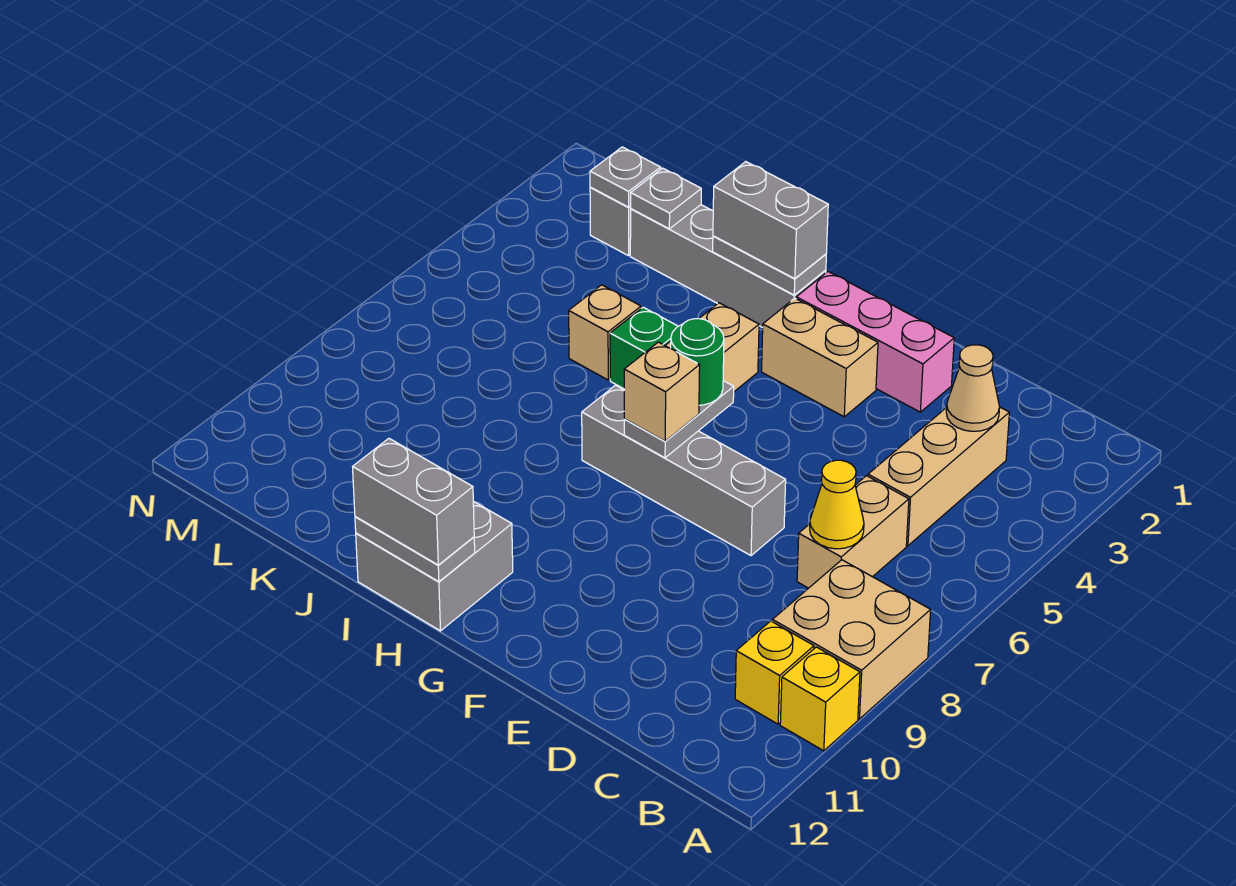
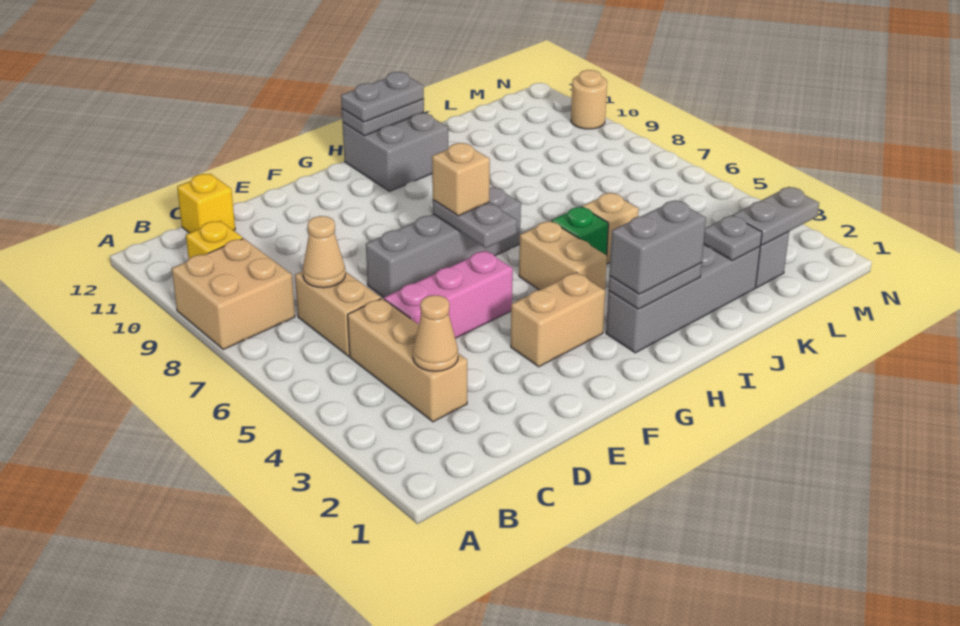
yellow brick A10 level 1 -> yellow brick C12 level 1
yellow cone C7 level 2 -> tan cone C7 level 2
pink brick E2:G2 level 1 -> pink brick D5:F5 level 1
green round brick G6 level 3 -> none
grey brick H12:I12 level 3 -> grey plate H12:I12 level 3
grey plate L2 level 2 -> grey plate L2:M2 level 2
none -> tan round brick N10 level 1

